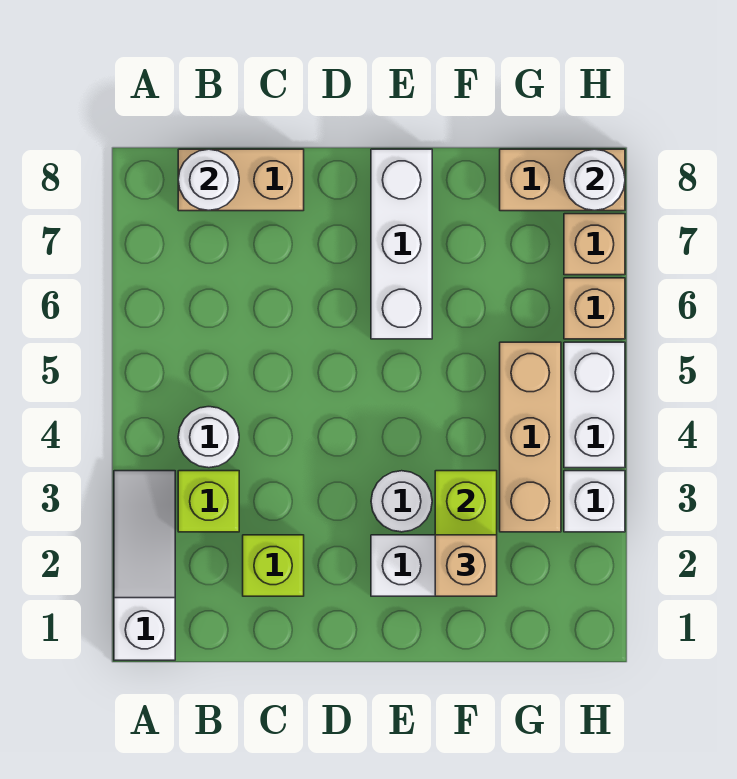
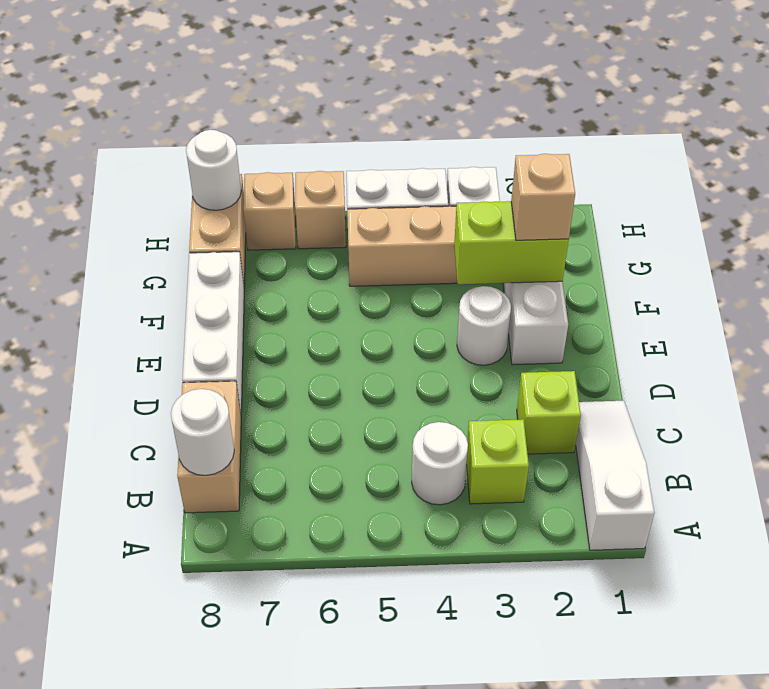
white slope A1:A3 level 1 top 1 -> white slope A1:C1 level 1 top A
white brick E6:E8 level 1 -> white brick D8:F8 level 1

